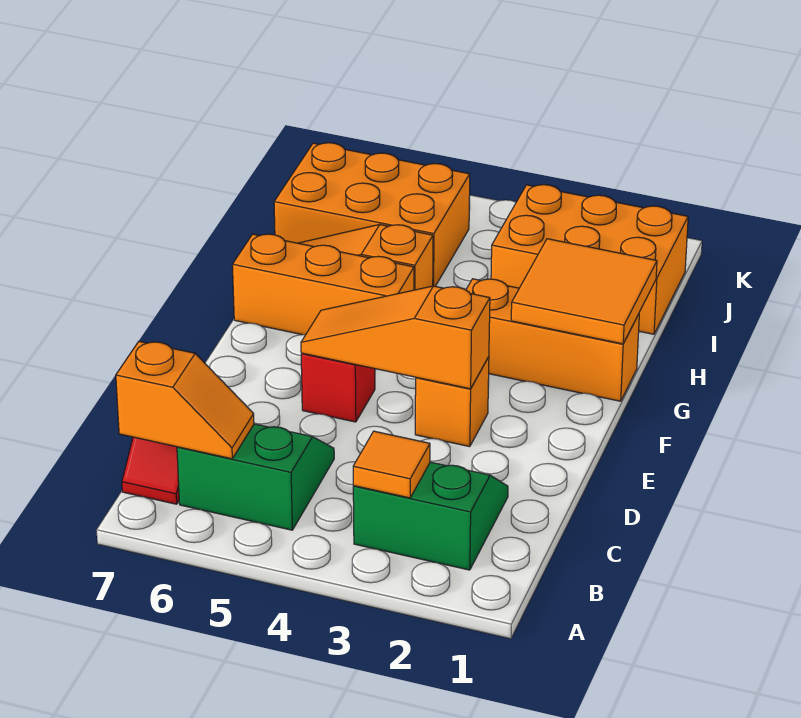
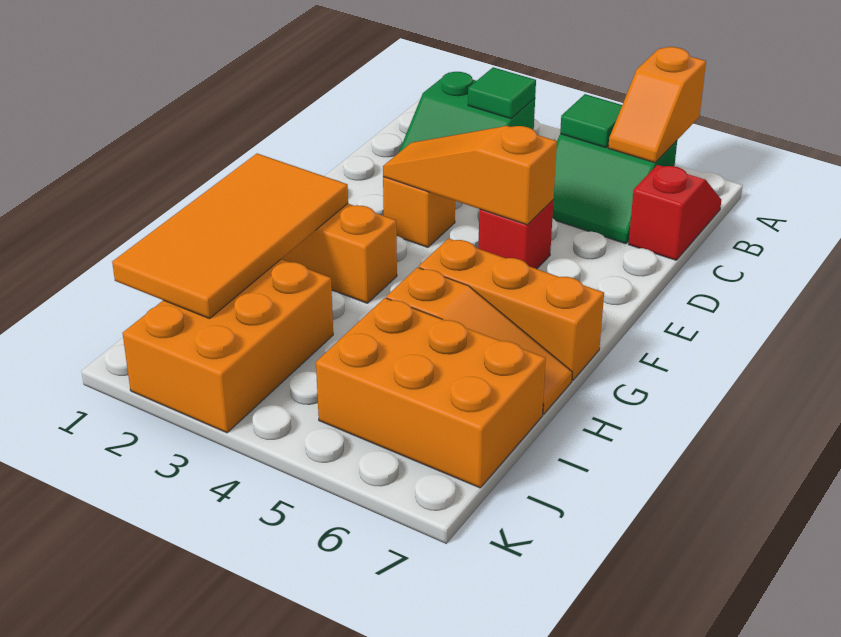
orange tile B3 level 2 -> green tile B3 level 2
none -> green tile B5 level 2
orange slope B6:B7 level 2 top 7 -> orange slope A6:B6 level 2 top A
orange slope E3:E5 level 2 top 3 -> orange slope E3:E5 level 2 top 5
orange tile G1:H2 level 2 -> orange tile G1:J2 level 2
orange brick I1:J3 level 1 -> orange brick I2:K3 level 1

